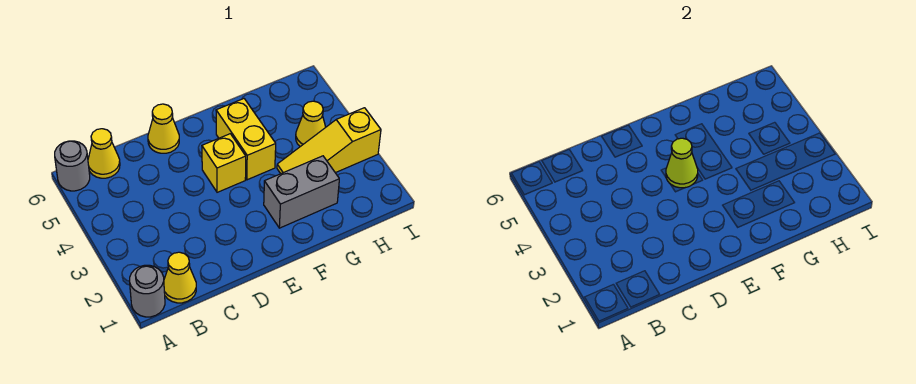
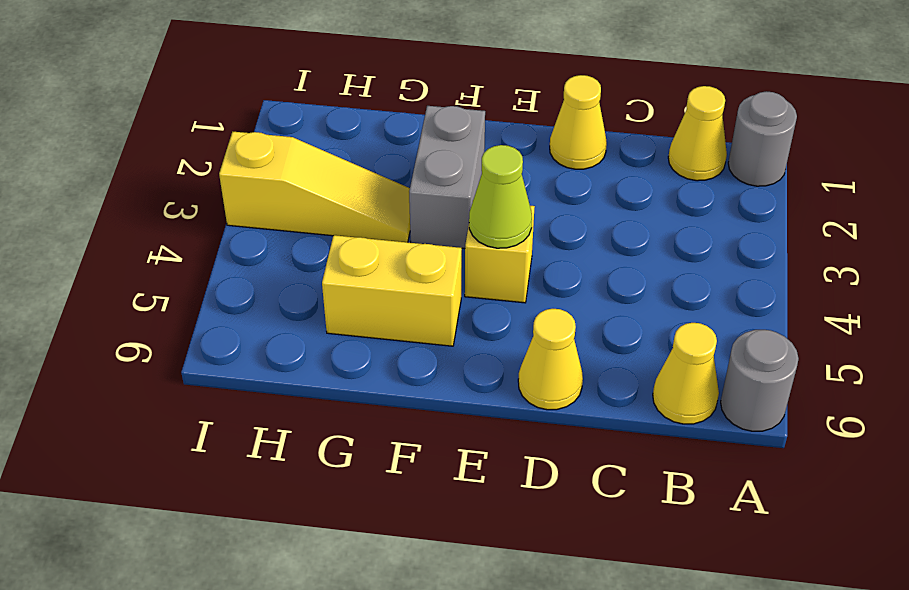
grey brick F2:G2 level 1 -> grey brick F2:F3 level 1
yellow brick F4:F5 level 1 -> yellow brick F5:G5 level 1
yellow cone H4 level 1 -> yellow cone D1 level 1

